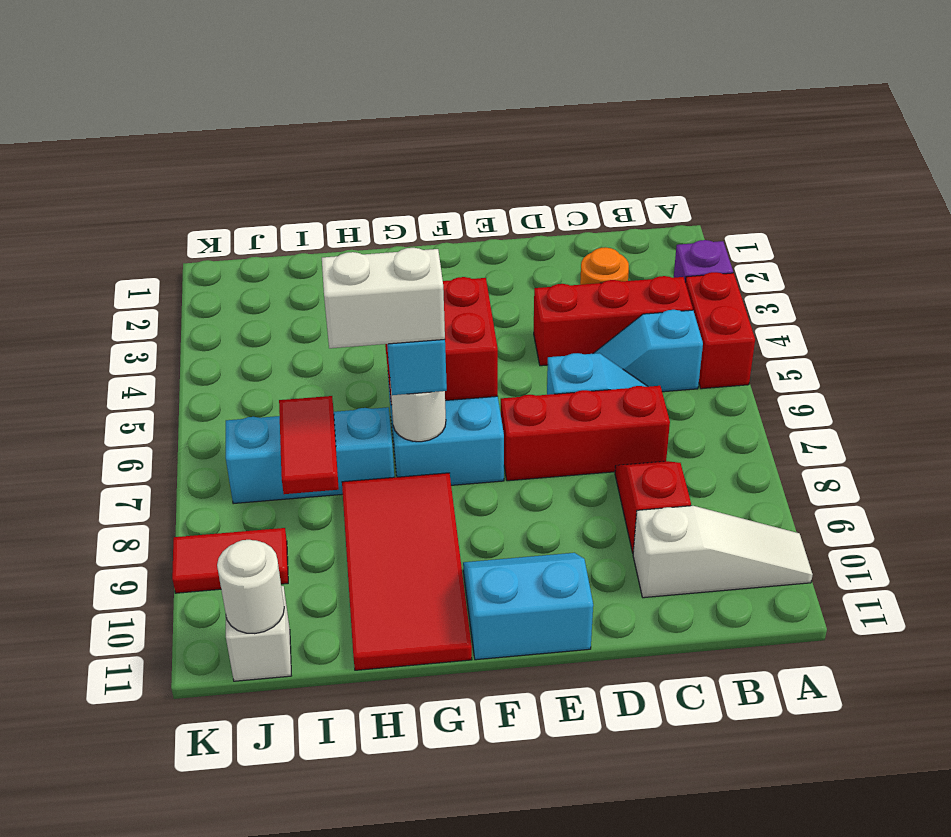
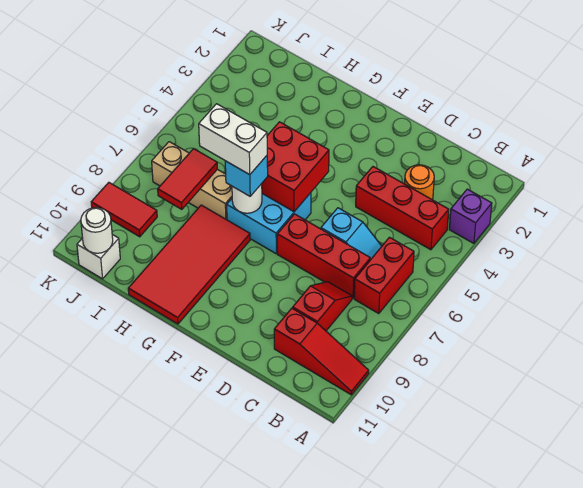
red brick A4:A5 level 1 -> red brick B6:B7 level 1
white slope A10:C10 level 1 top C -> red slope A10:C10 level 1 top C
cyan slope B5:C5 level 1 top B -> none
cyan slope E10:F11 level 1 top 11 -> none
cyan brick H7:J7 level 1 -> tan brick H7:J7 level 1

